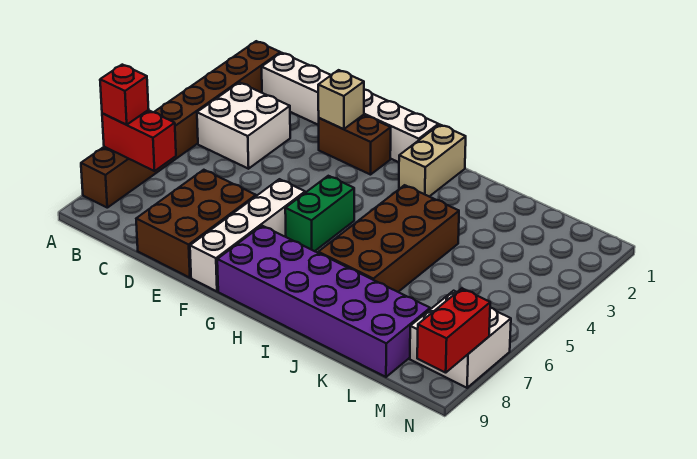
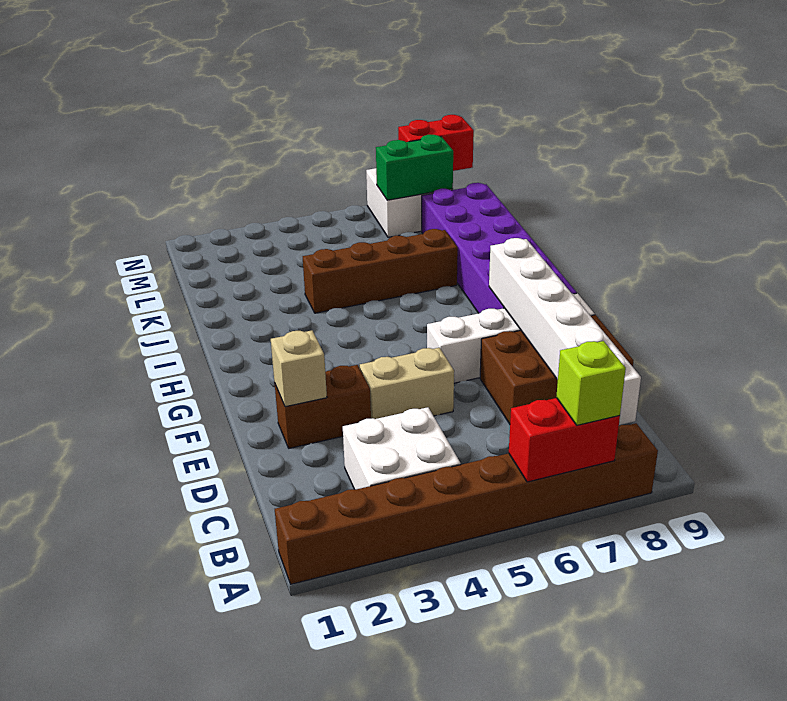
red brick A7:B7 level 2 -> red brick A6:A7 level 2
red brick A7 level 3 -> lime brick A7 level 3
white brick B1:G1 level 1 -> white brick B8:G8 level 2
brown brick E2:F2 level 1 -> brown brick E2:E3 level 1
green brick G5:G6 level 1 -> green brick M7:M8 level 2
tan brick H1:H2 level 1 -> tan brick E4:E5 level 1
brown brick I4:J7 level 1 -> brown brick J4:J7 level 1

